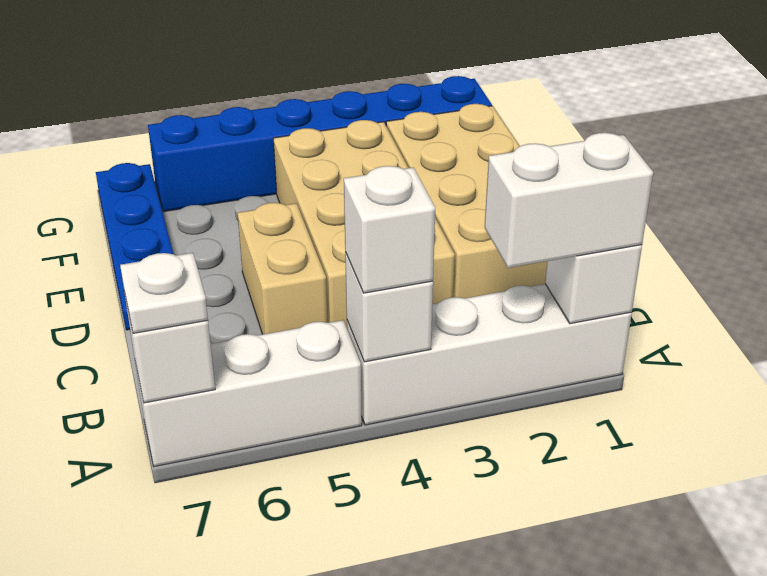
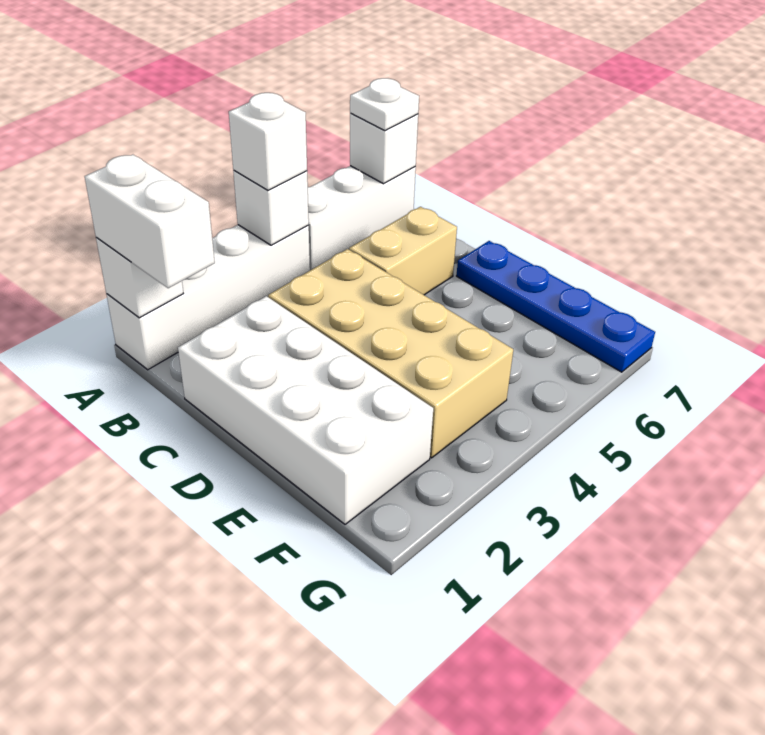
white brick A1:A2 level 3 -> white brick A1:B1 level 3
tan brick C1:F2 level 1 -> white brick C1:F2 level 1
tan brick C5:D5 level 1 -> tan brick C5:C6 level 1
blue brick G1:G6 level 1 -> none

